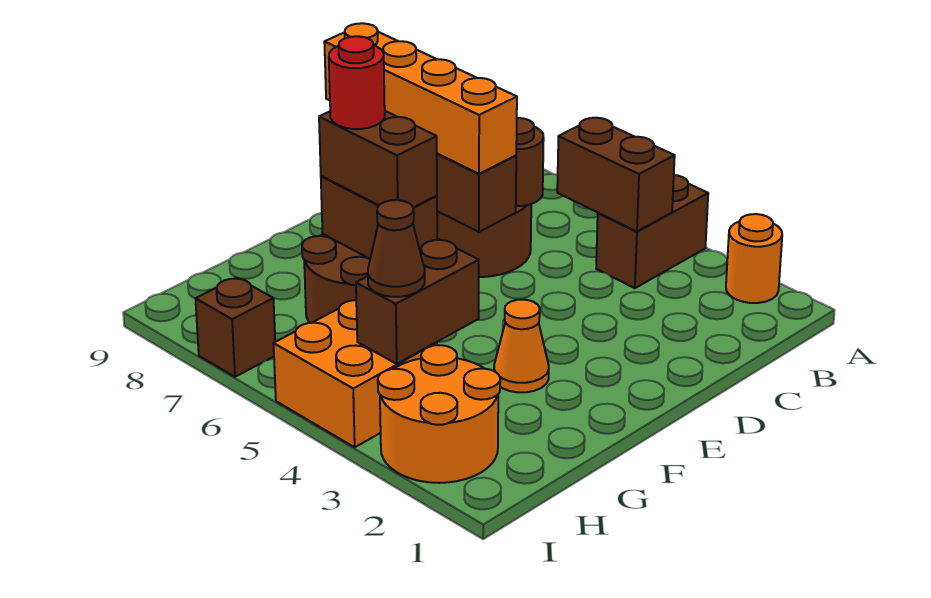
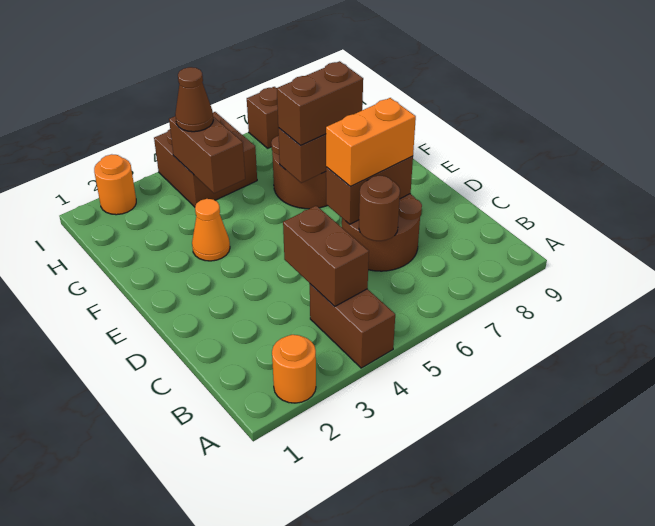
brown brick B4:B5 level 2 -> brown brick B4:C4 level 2
orange brick D6:D9 level 3 -> orange brick D6:D7 level 3
red round brick F7 level 4 -> none
orange round brick H2:I3 level 1 -> orange round brick I2 level 1
orange brick H4:I5 level 1 -> brown brick H4:I5 level 1

